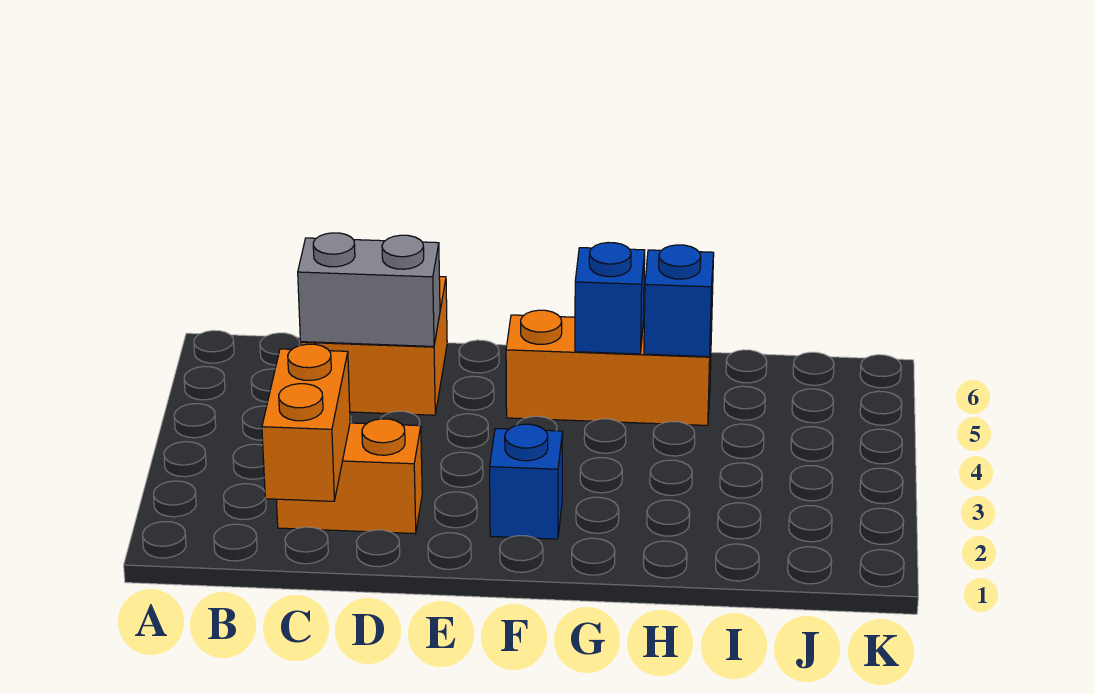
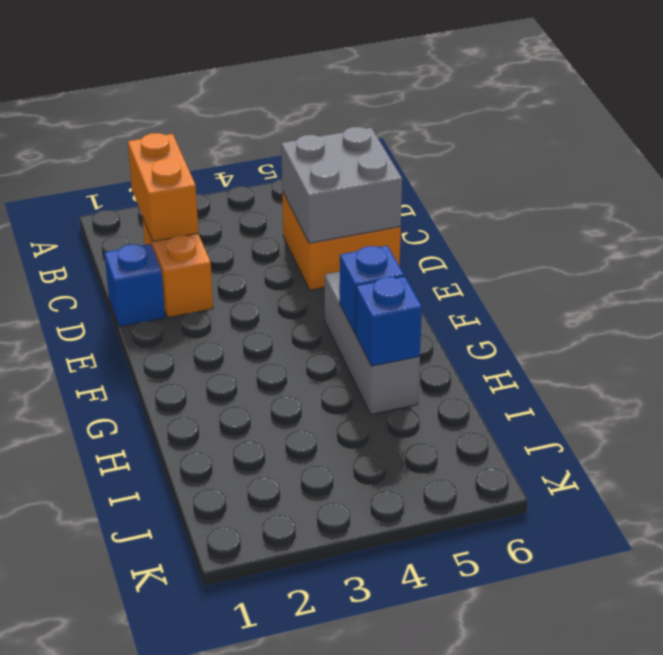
orange brick C1:C2 level 2 -> orange brick B2:C2 level 2
grey brick C5:D5 level 2 -> grey brick C5:D6 level 2
blue brick F2 level 1 -> blue brick D1 level 1
orange brick F5:H5 level 1 -> grey brick F5:H5 level 1

